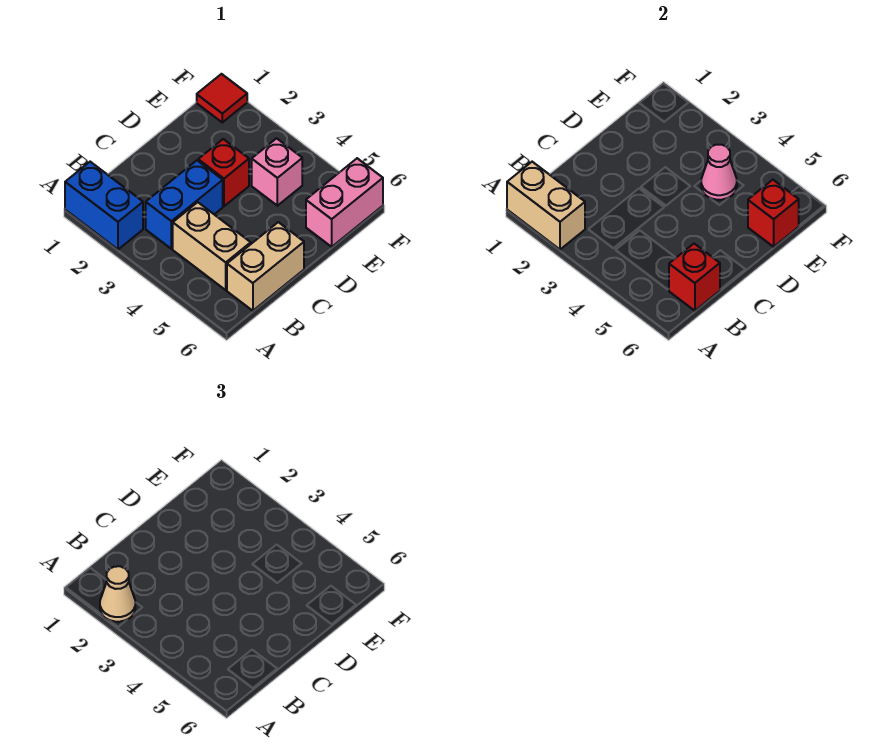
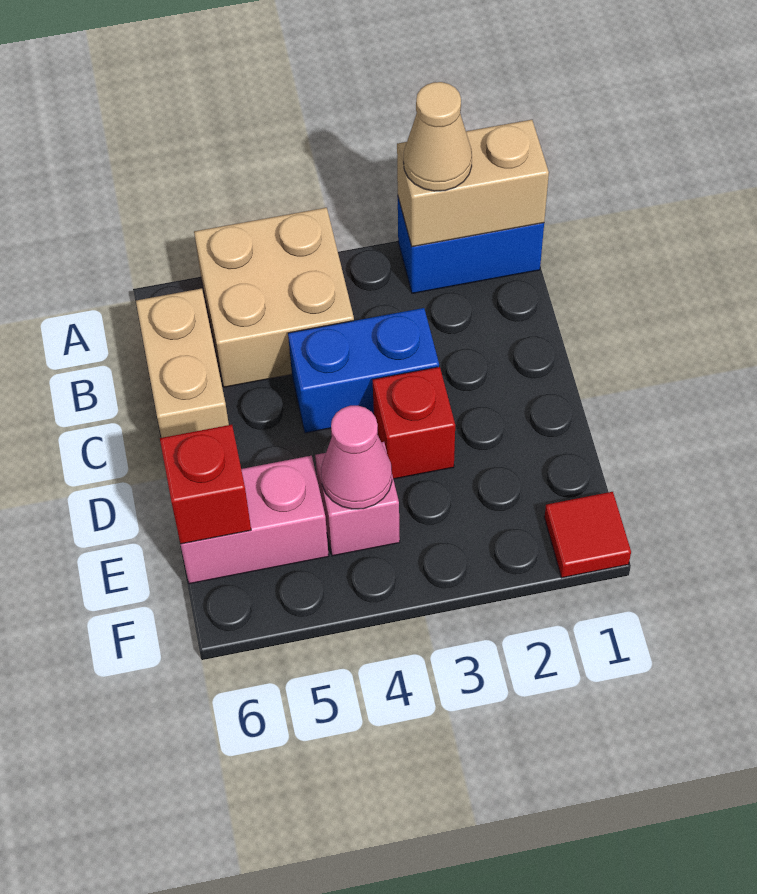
blue brick B3:C3 level 1 -> blue brick C3:C4 level 1
tan brick B4:B5 level 1 -> tan brick A4:B5 level 1
red brick B6 level 2 -> none
pink brick E6:F6 level 1 -> pink brick E5:E6 level 1

